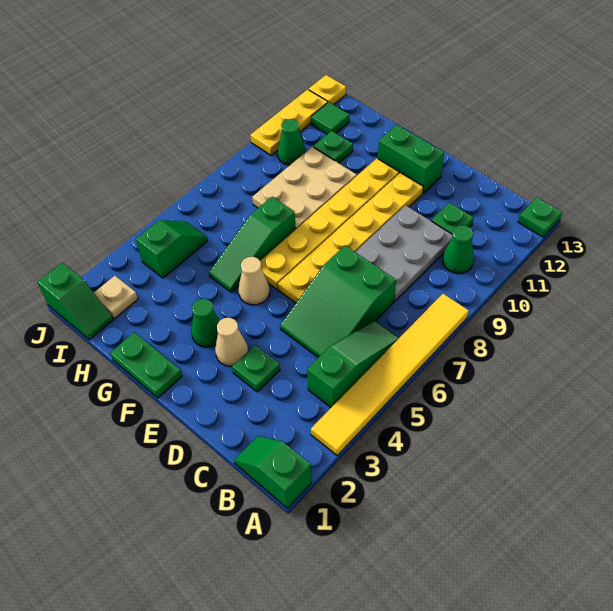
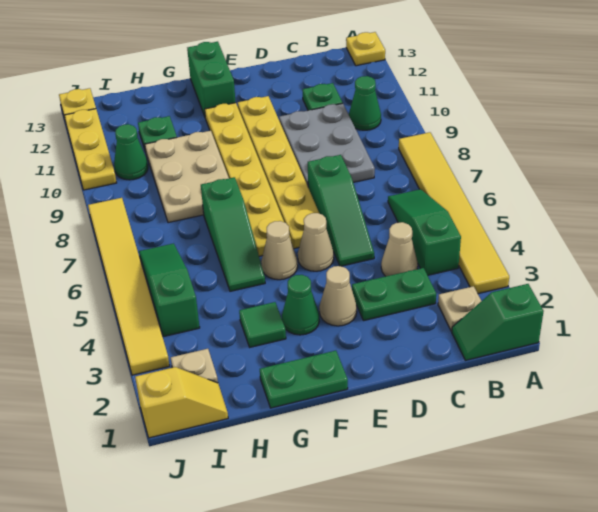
green plate A13 level 1 -> yellow plate A13 level 1
none -> tan plate B2 level 1
none -> tan cone C4 level 1
green slope C5:D7 level 1 top 7 -> green slope D5:D7 level 1 top 7
green plate D3 level 1 -> green plate C3:D3 level 1
none -> tan cone E5 level 1
green brick E12:F12 level 1 -> green brick F12:F13 level 1
green slope I1:J1 level 1 top J -> yellow slope I1:J1 level 1 top J
green slope I4:I5 level 1 top 4 -> green slope I4:I6 level 1 top 4
green tile I12 level 1 -> green tile G3 level 1
none -> yellow tile J3:J8 level 1

